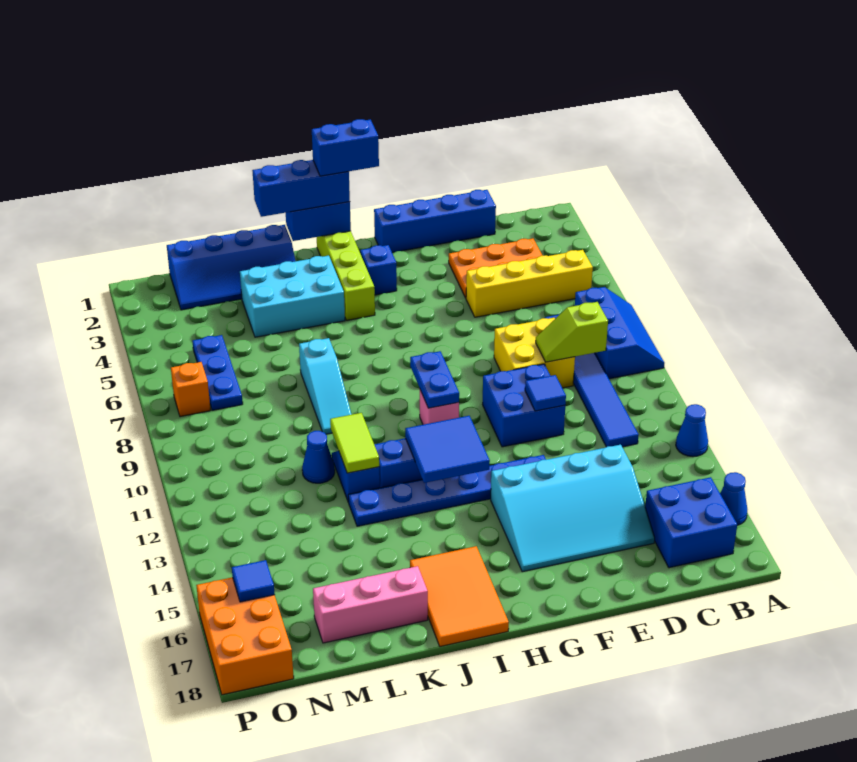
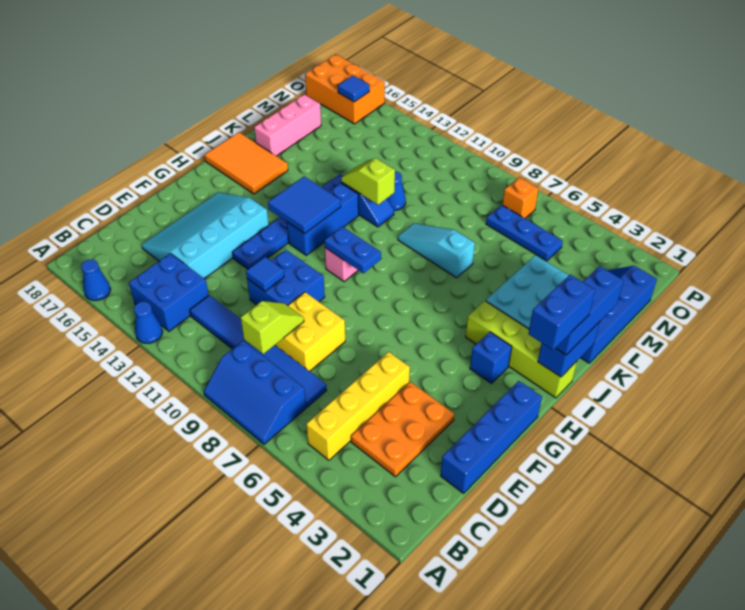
blue brick B16:C17 level 1 -> blue brick B13:C14 level 1
lime tile K11:K12 level 2 -> lime slope K11:K12 level 2 top 11

